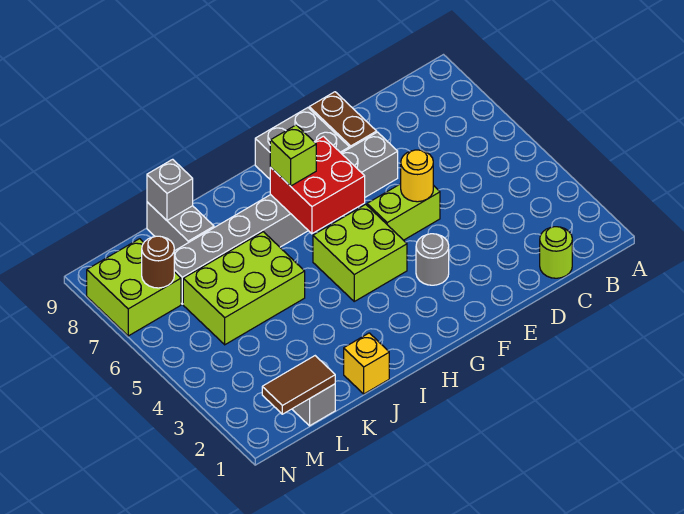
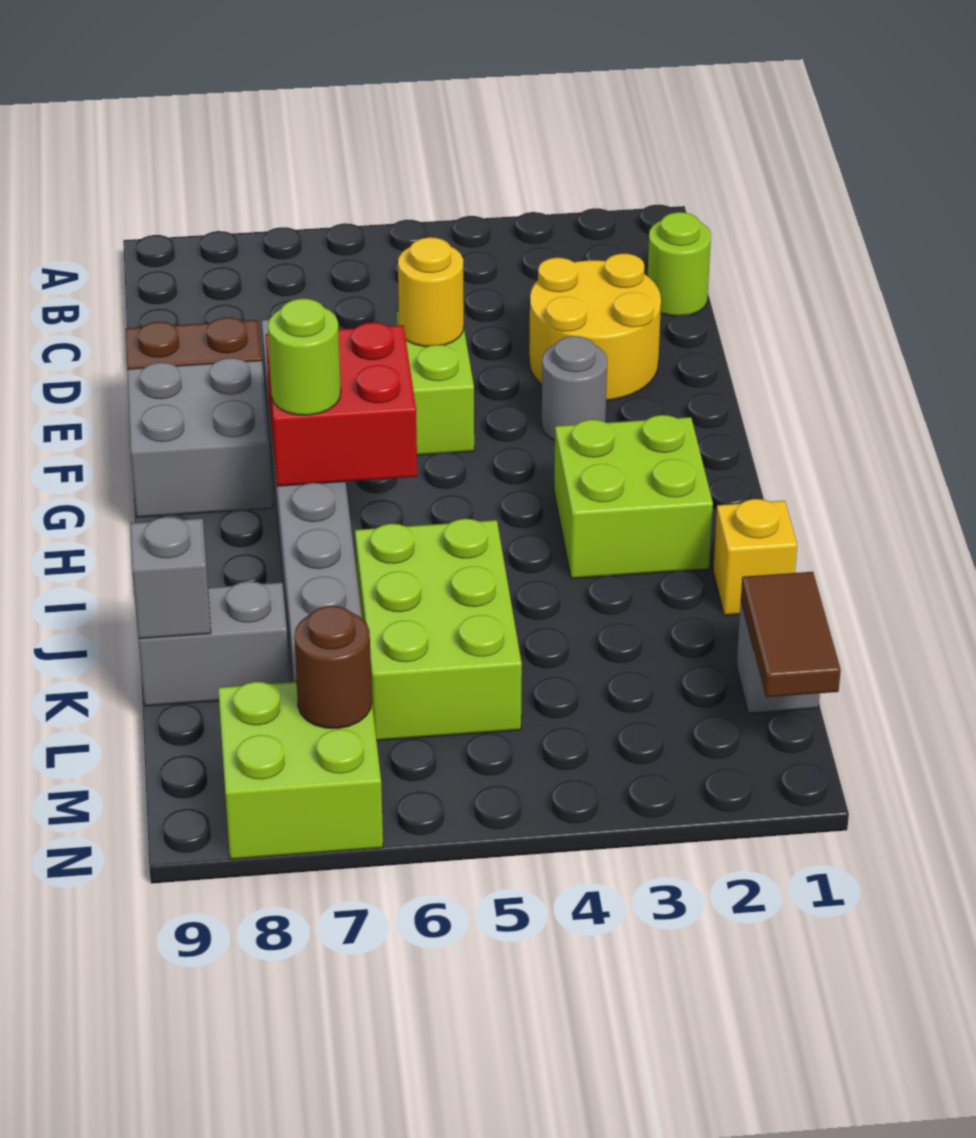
none -> yellow round brick D2:E3 level 1
lime brick G4:H5 level 1 -> lime brick H2:I3 level 1
lime brick H7 level 3 -> lime round brick H7 level 3

